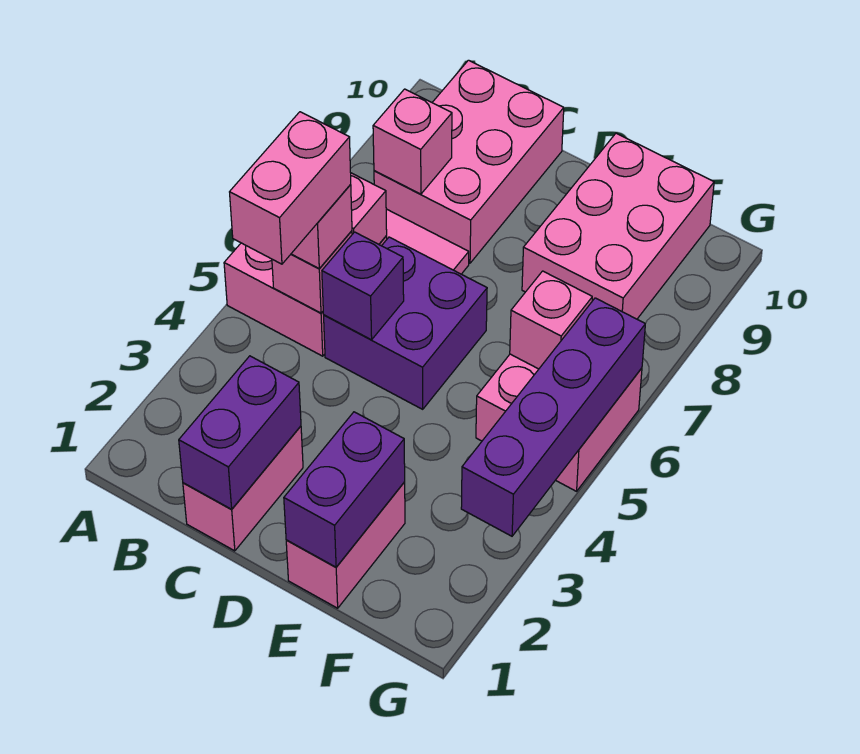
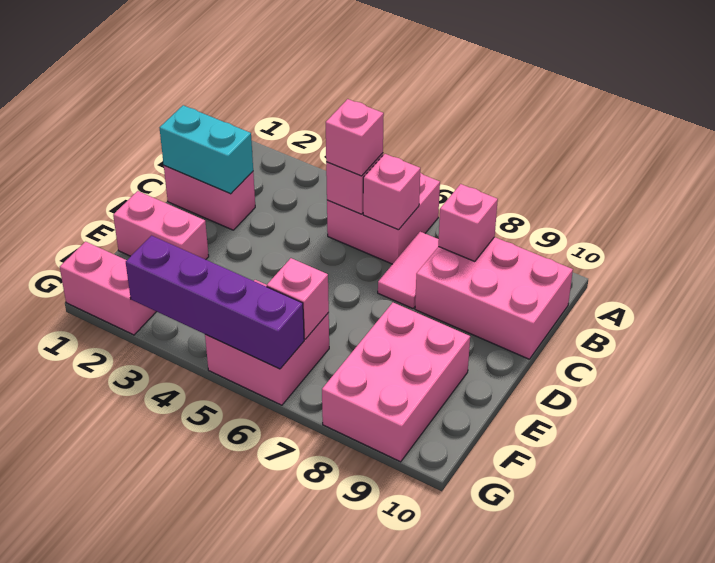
pink brick B4:B5 level 4 -> pink brick G1:G2 level 1
purple brick C1:C2 level 2 -> cyan brick C1:C2 level 2
purple brick C5:D6 level 1 -> none
purple brick C5 level 2 -> none
purple brick E1:E2 level 2 -> none
pink brick E8:F10 level 1 -> pink brick E8:G9 level 1

